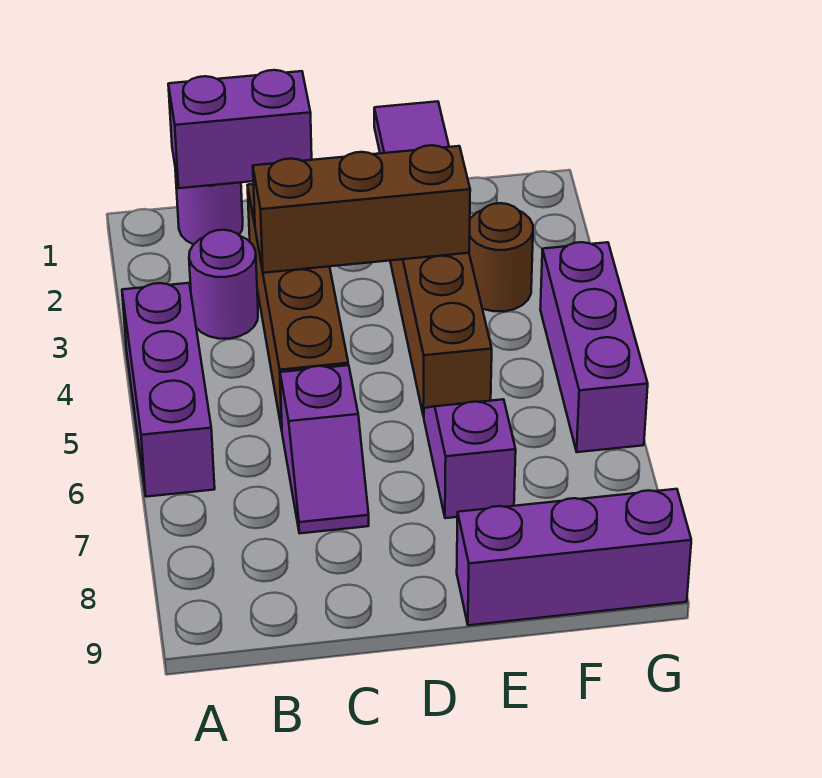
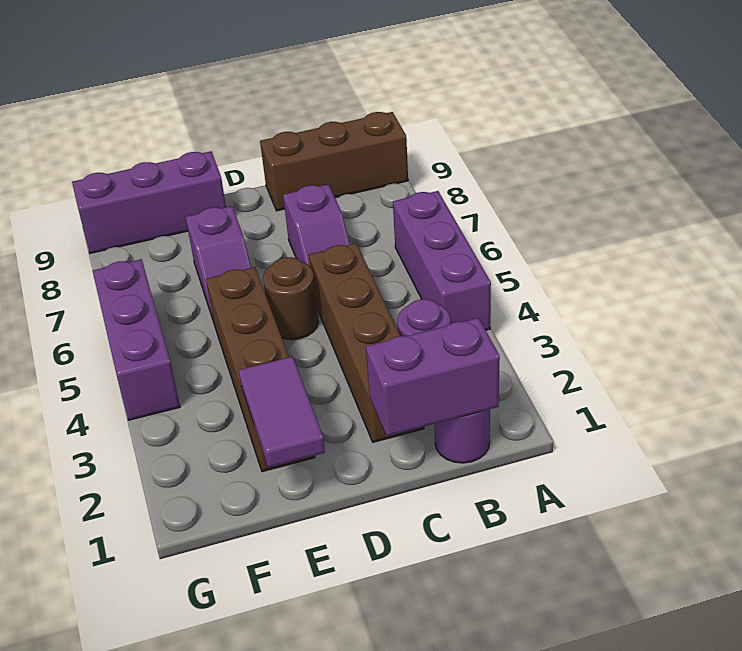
brown brick C3:E3 level 2 -> brown brick A9:C9 level 1
purple slope C6:C7 level 1 top 6 -> purple slope C6:C7 level 1 top 7
brown round brick F3 level 1 -> brown round brick D5 level 1

